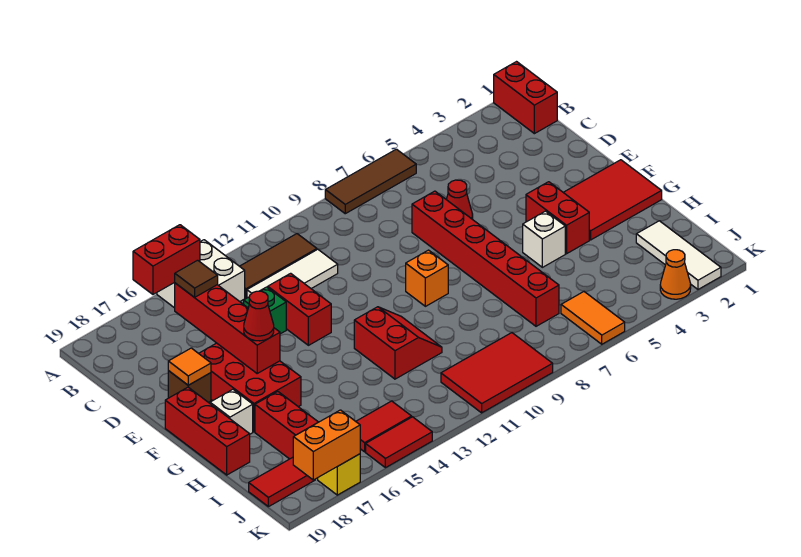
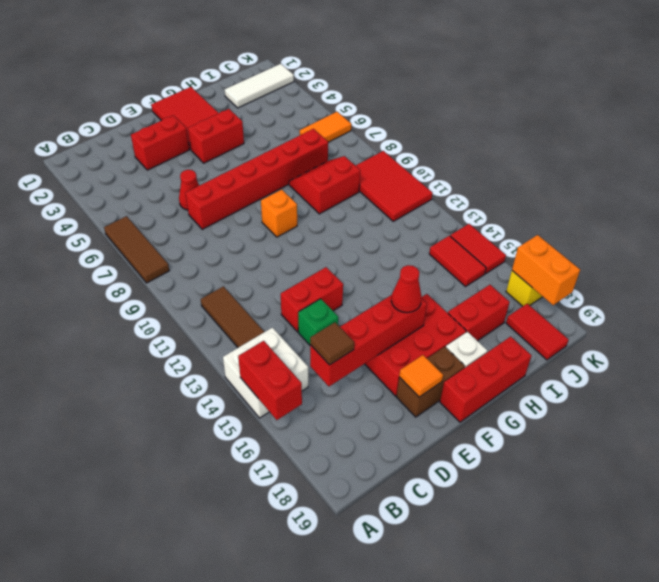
red brick A1:B1 level 1 -> red brick D3:E3 level 1
white tile C11:C13 level 1 -> none
brown brick E18 level 1 -> brown brick E18:F18 level 1
white brick G5 level 1 -> none
red slope G11:H12 level 1 top 12 -> red slope H8:I9 level 1 top 9
orange cone K3 level 1 -> none

